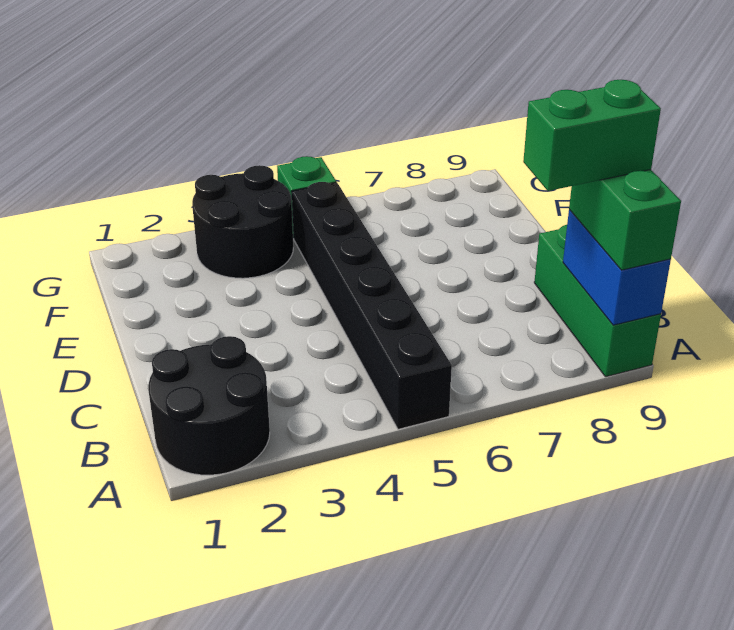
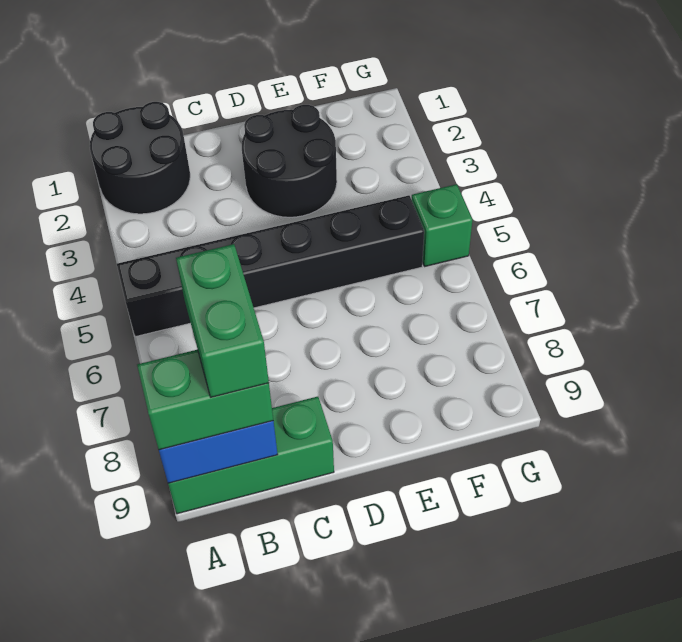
black round brick F3:G4 level 1 -> black round brick D2:E3 level 1

